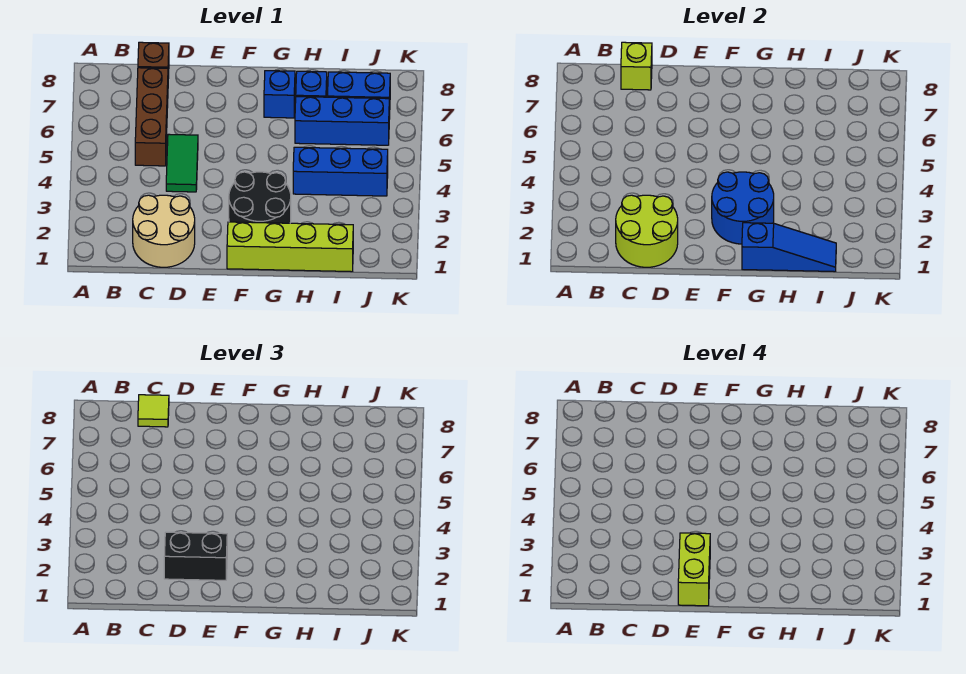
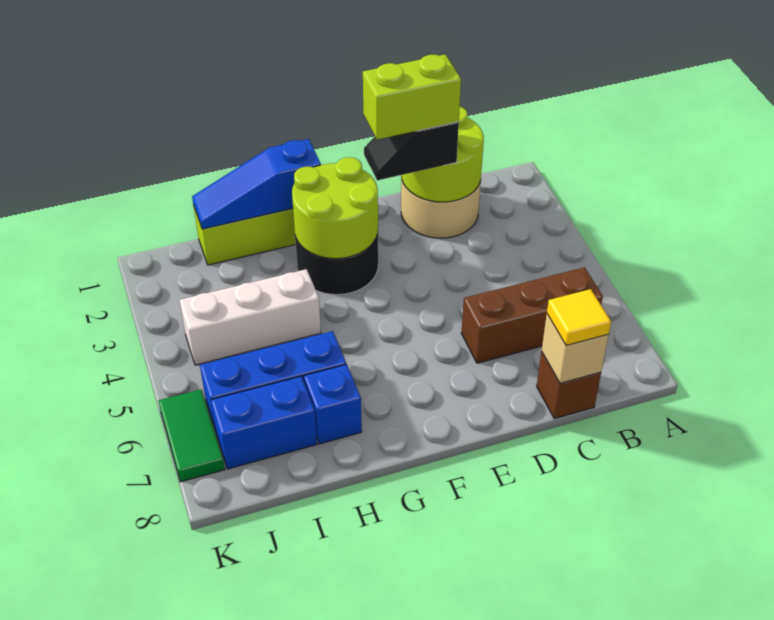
brown brick C5:C7 level 1 -> brown brick B6:D6 level 1
lime brick C8 level 2 -> tan brick C8 level 2
lime tile C8 level 3 -> yellow tile C8 level 3
black brick D2:E2 level 3 -> black slope D2:E2 level 3 top D
green tile D4:D5 level 1 -> green tile K6:K7 level 1
lime brick E1:E2 level 4 -> lime brick D2:E2 level 4
blue round brick F2:G3 level 2 -> lime round brick F2:G3 level 2
blue brick G7 level 1 -> none
blue brick H4:J4 level 1 -> white brick H4:J4 level 1

